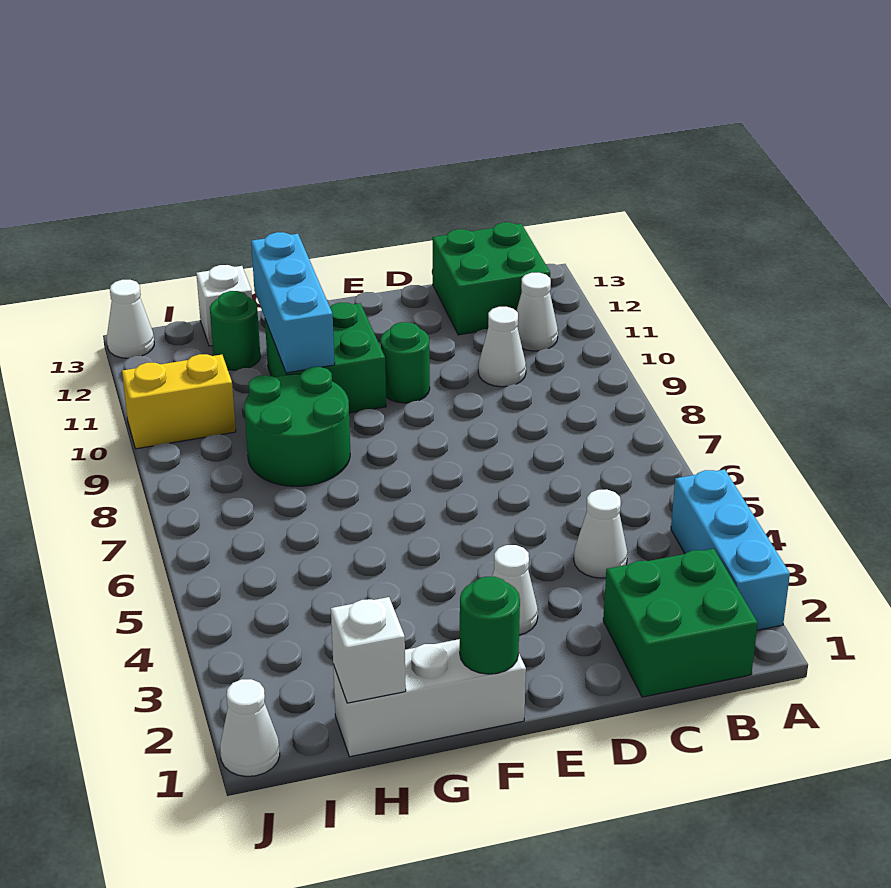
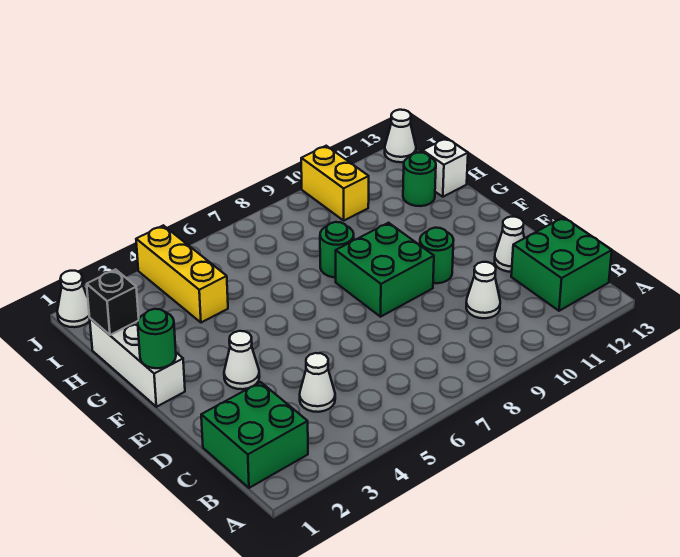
cyan brick A2:A4 level 1 -> none
white cone B11 level 1 -> white cone D12 level 1
green brick F10:G11 level 1 -> green brick E8:F9 level 1
green round brick G8:H9 level 1 -> green round brick G8 level 1
cyan brick G10:G12 level 2 -> none
white brick H1 level 2 -> black brick H1 level 2
none -> yellow brick H4:J4 level 1

